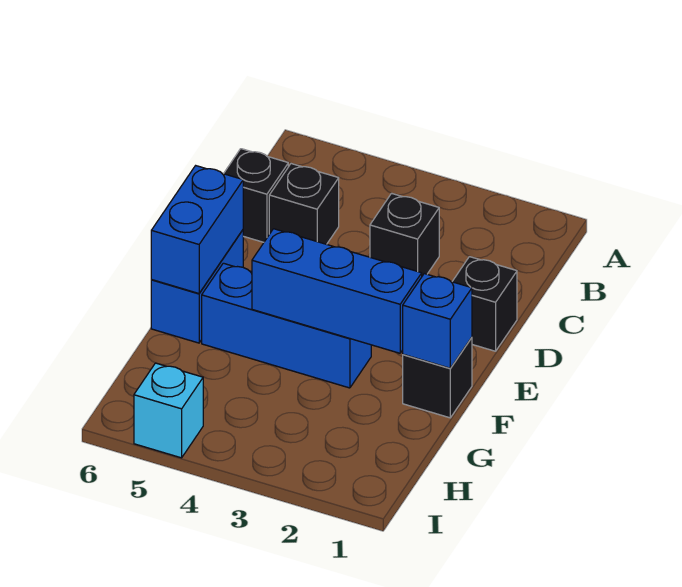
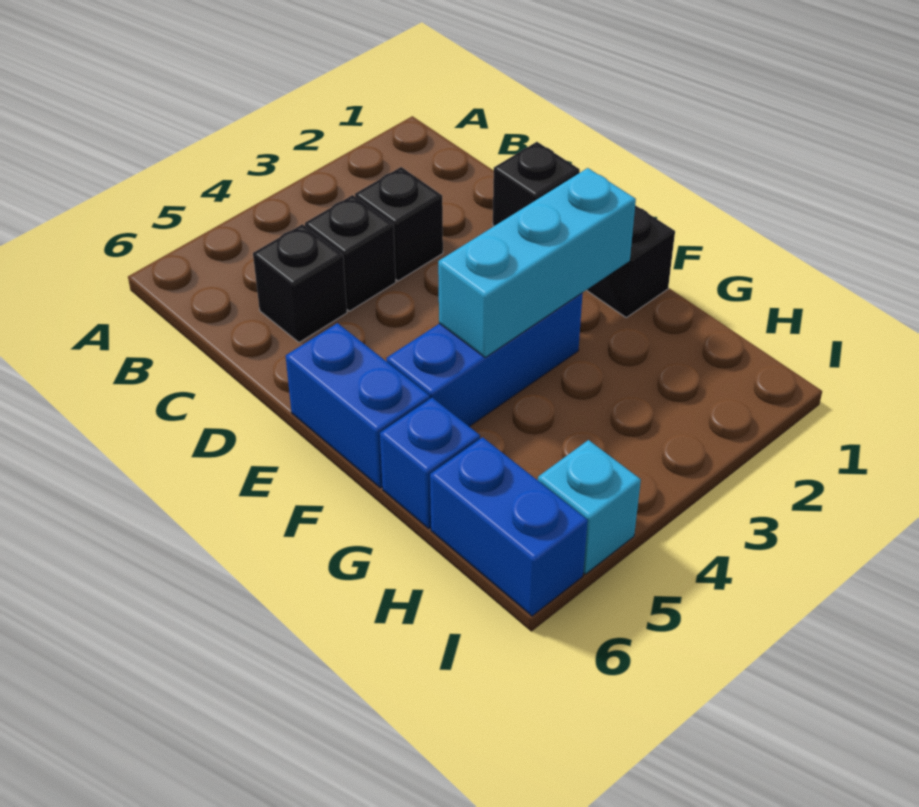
black brick C6 level 1 -> black brick C4 level 1
blue brick E6:F6 level 2 -> blue brick H6:I6 level 1
blue brick F1 level 2 -> blue brick G6 level 1
blue brick F2:F4 level 2 -> cyan brick F2:F4 level 2

